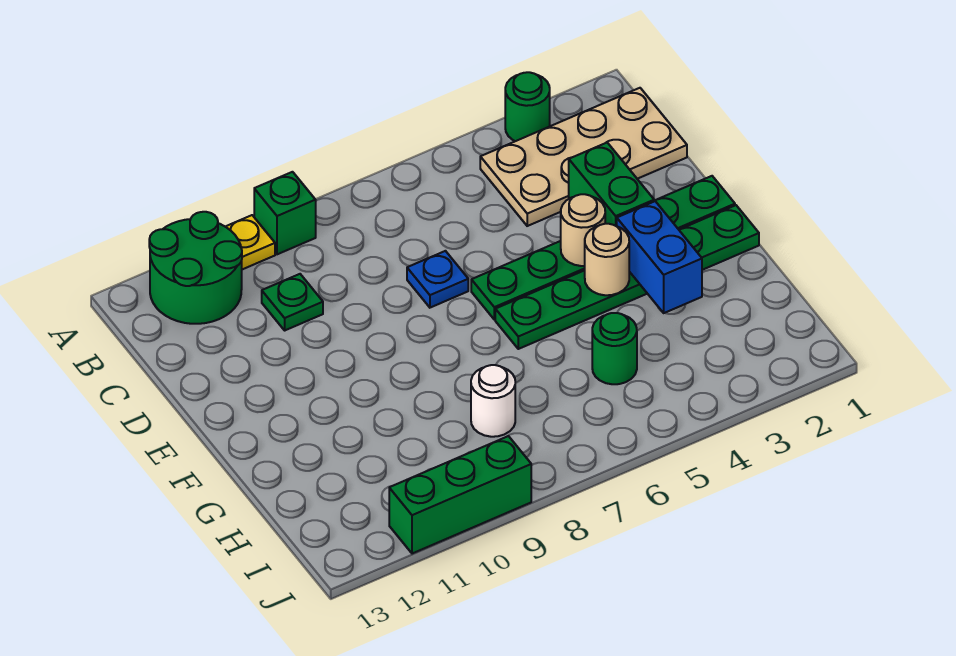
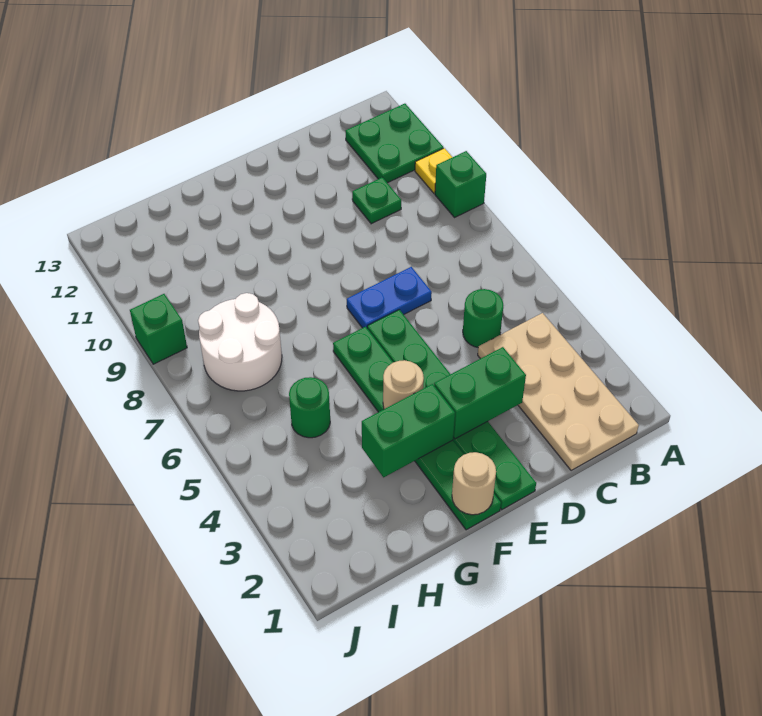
green round brick A3 level 1 -> green round brick C5 level 1
green round brick A11:B12 level 1 -> green plate A11:B12 level 1
blue plate D7 level 1 -> blue plate D7:E7 level 1
tan round brick E4 level 2 -> tan round brick F1 level 2
blue brick F3:G3 level 2 -> green brick F3:G3 level 2
white round brick H8 level 1 -> white round brick H7:I8 level 1
green brick J9:J11 level 1 -> green brick J9 level 1

